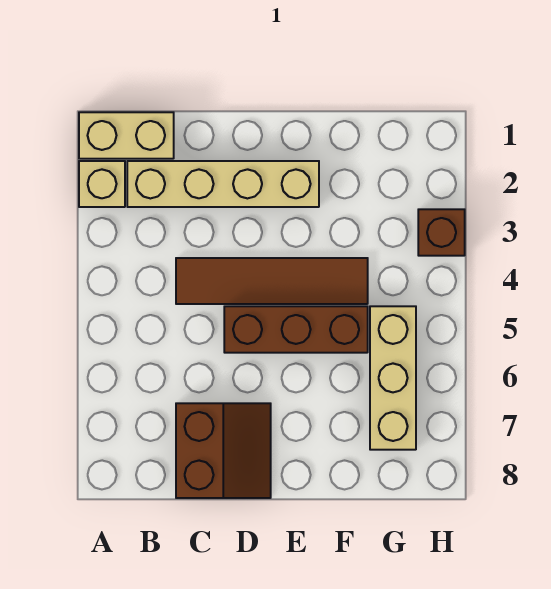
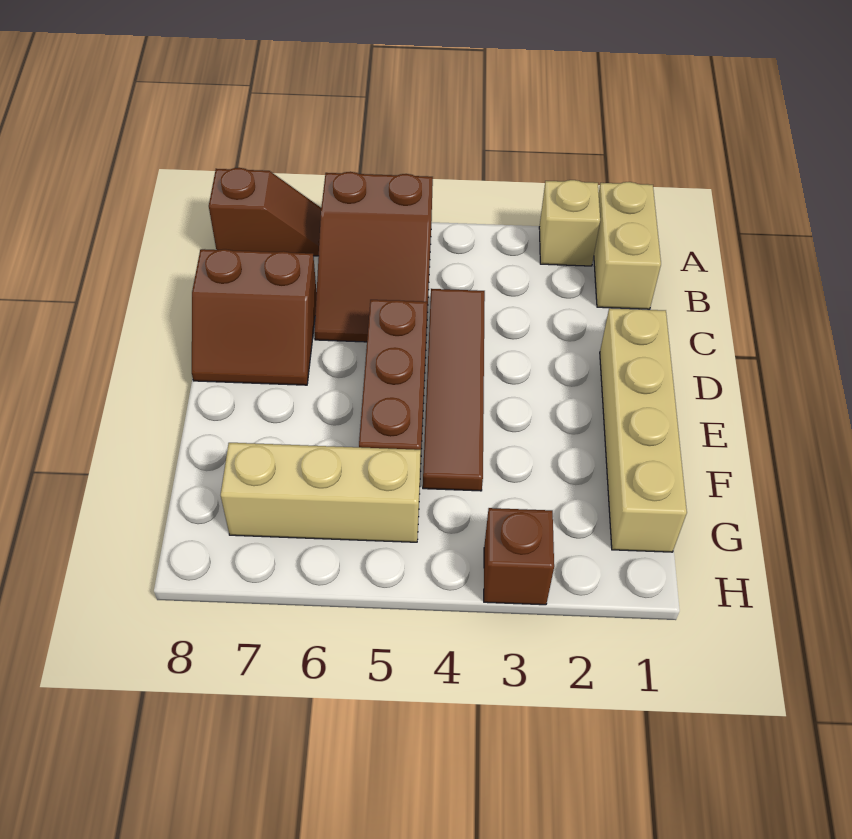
none -> brown slope A5:C6 level 1 top A
none -> brown slope A7:A8 level 1 top 8
tan brick B2:E2 level 1 -> tan brick D1:G1 level 1

